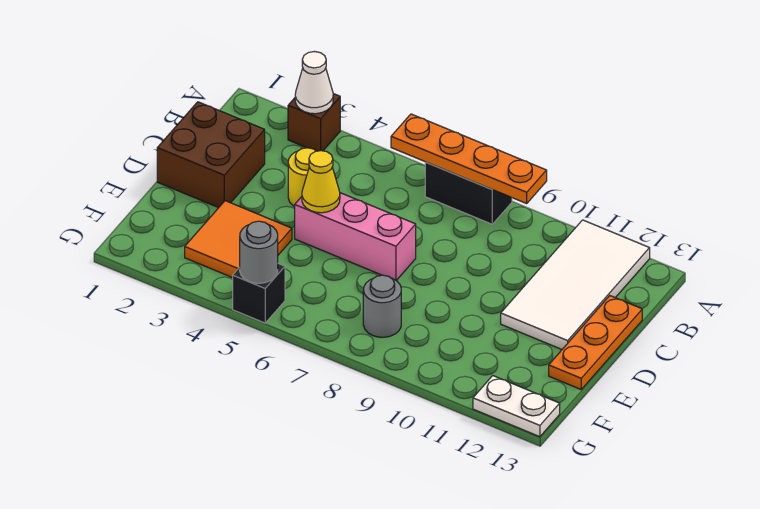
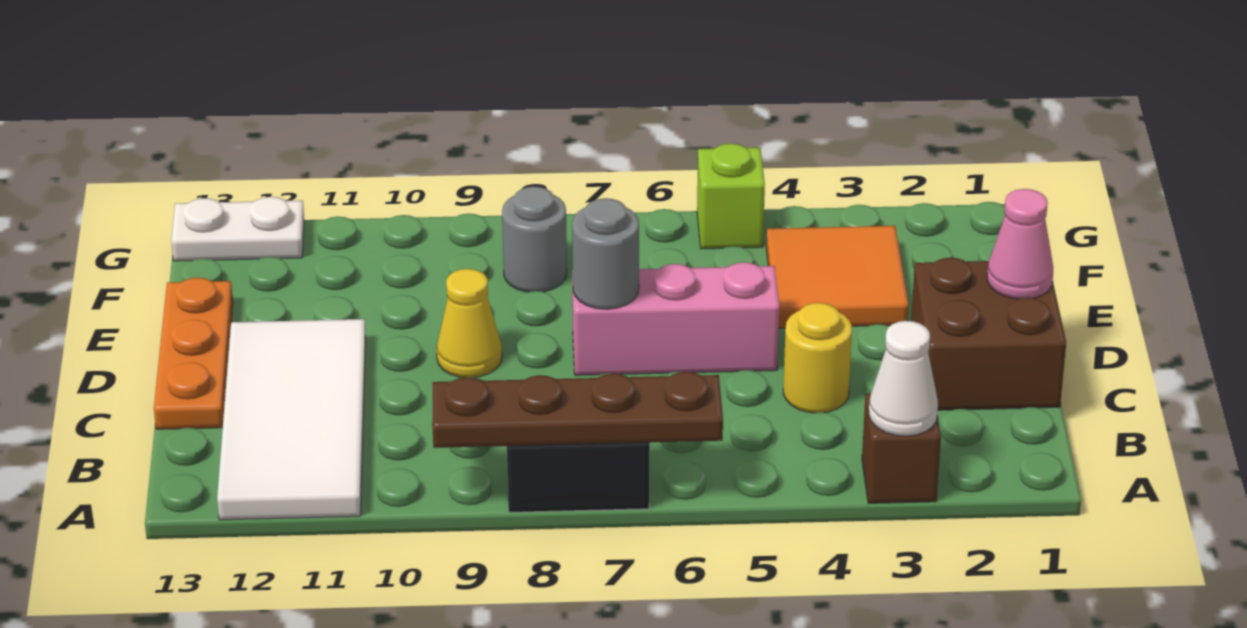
orange plate A6:A9 level 2 -> brown plate A6:A9 level 2
none -> pink cone D1 level 2
yellow cone D5 level 2 -> yellow cone D9 level 1
black brick G5 level 1 -> lime brick G5 level 1
grey round brick G5 level 2 -> grey round brick D7 level 2

